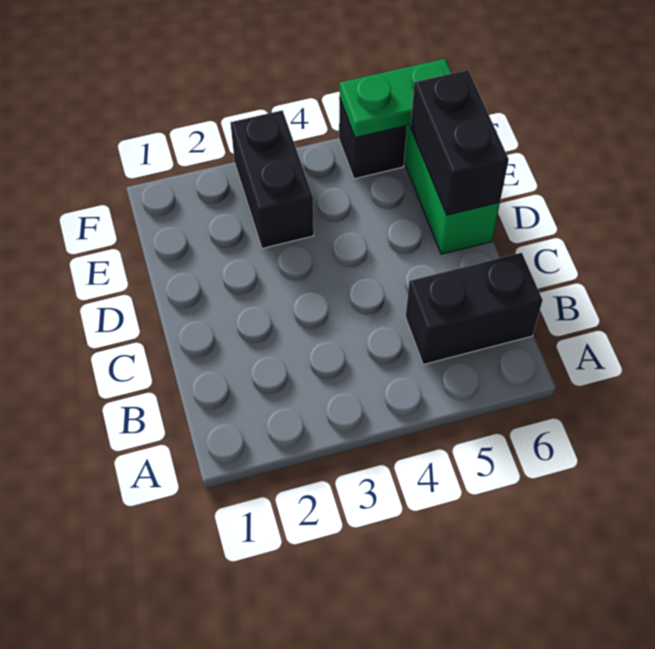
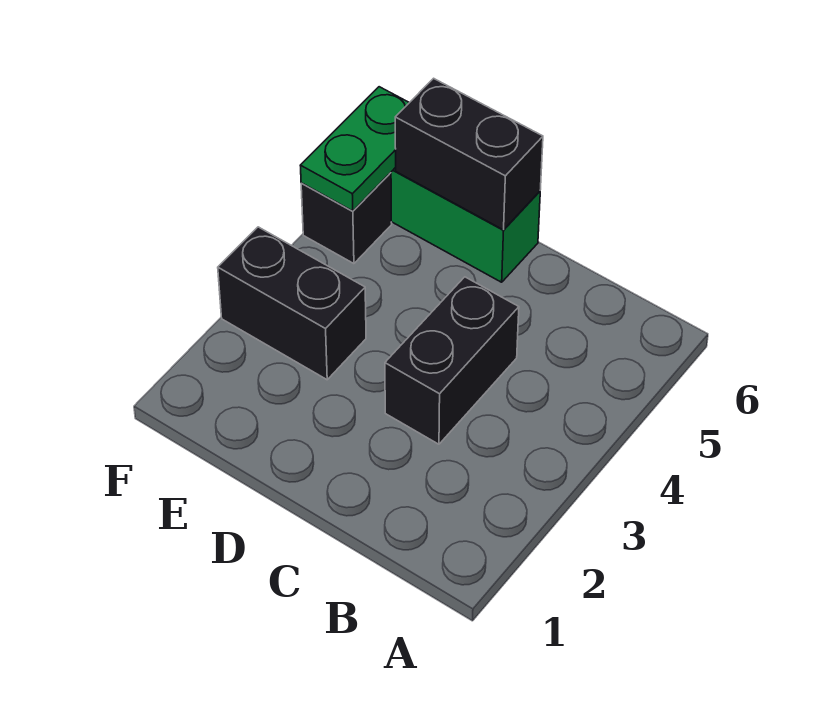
black brick B5:B6 level 1 -> black brick C3:C4 level 1

